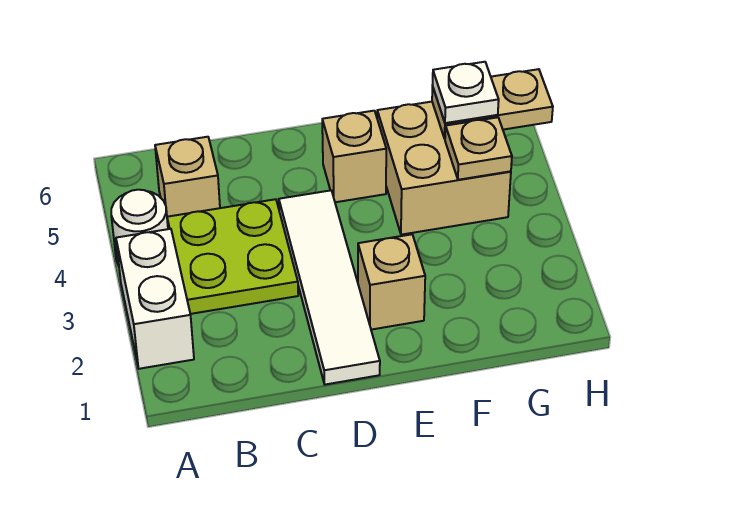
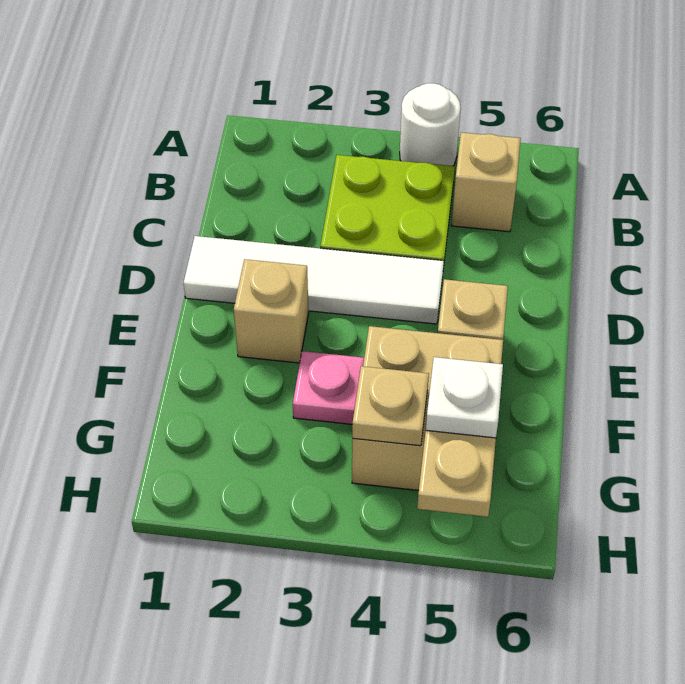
white brick A2:A3 level 1 -> none
none -> pink plate F3 level 1

